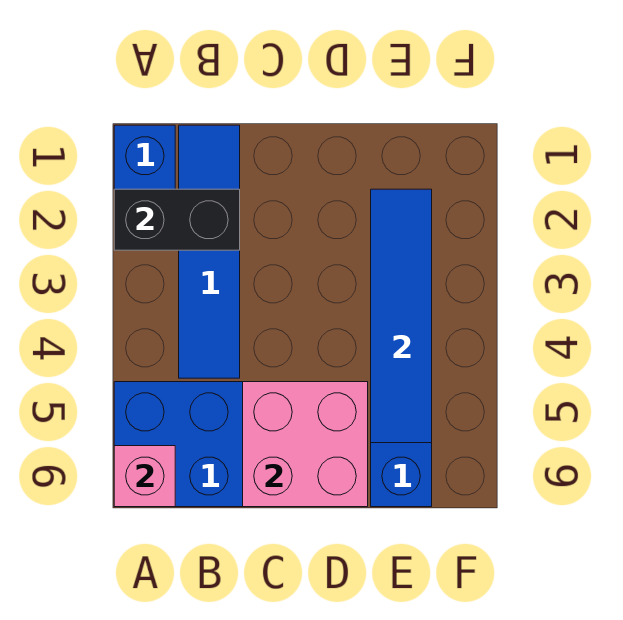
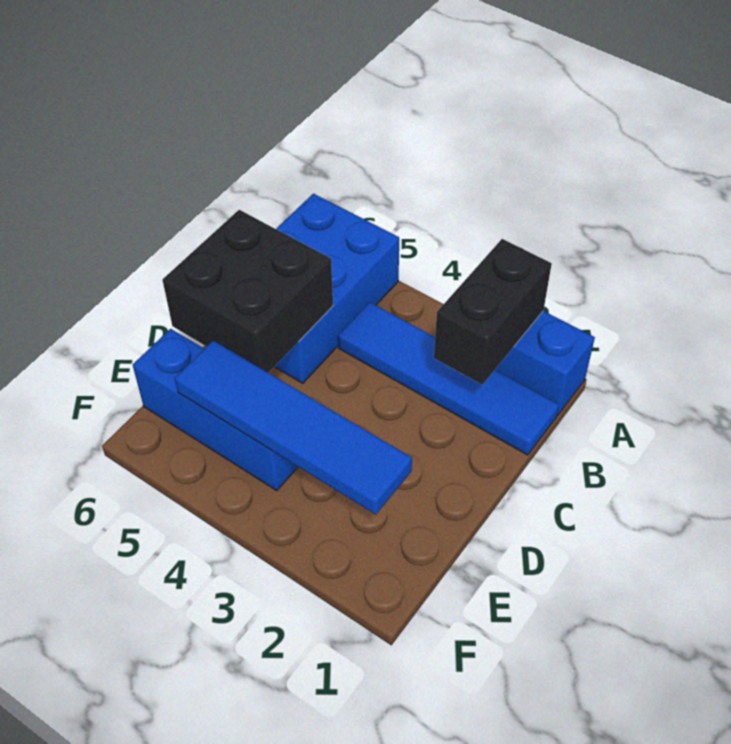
pink brick A6 level 2 -> none
pink brick C5:D6 level 2 -> black brick C5:D6 level 2

